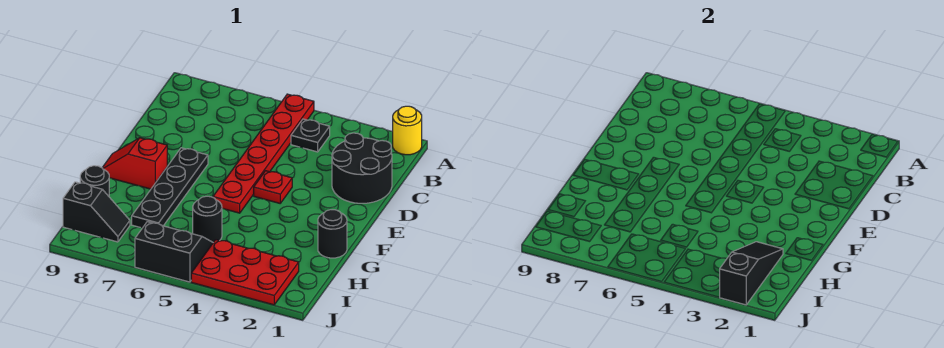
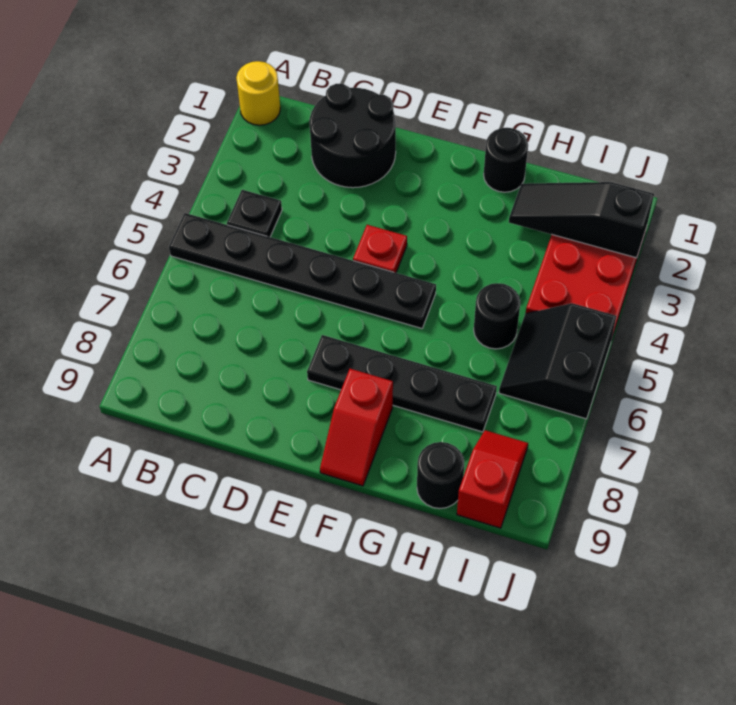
red plate A5:F5 level 1 -> black plate A5:F5 level 1
black slope I8:I9 level 1 top 9 -> red slope I8:I9 level 1 top 9

